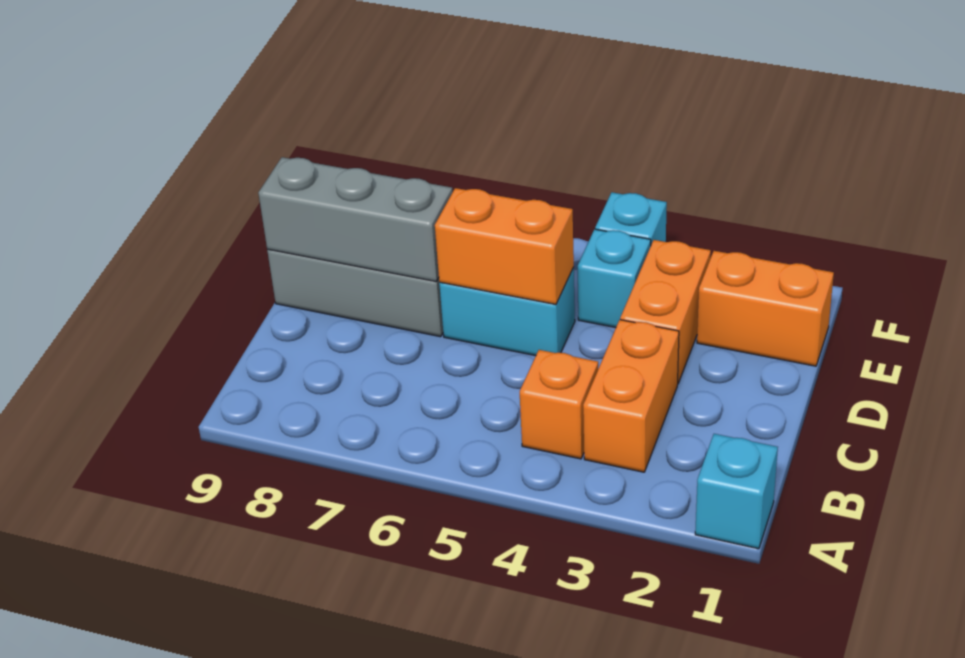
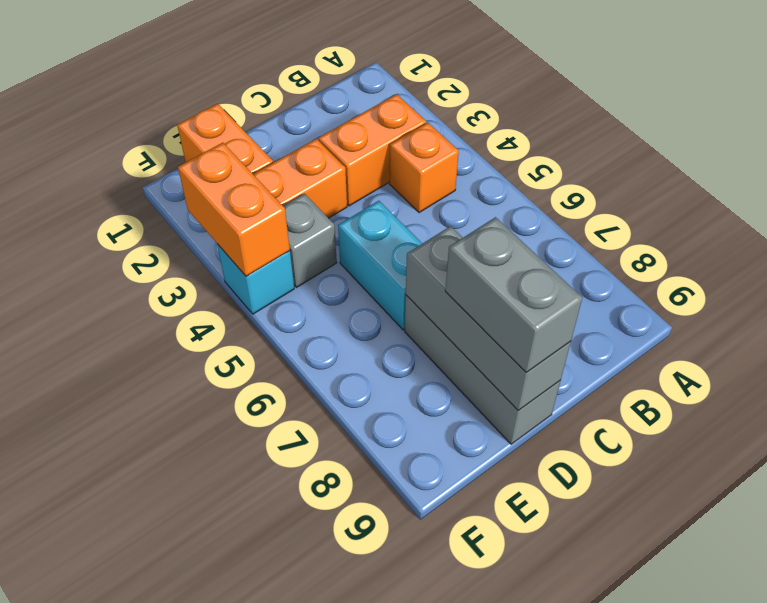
cyan brick A1 level 1 -> none
orange brick D5:D6 level 2 -> orange brick F3:F4 level 2
none -> grey brick D8:D9 level 3
cyan brick E4 level 1 -> grey brick E4 level 1

